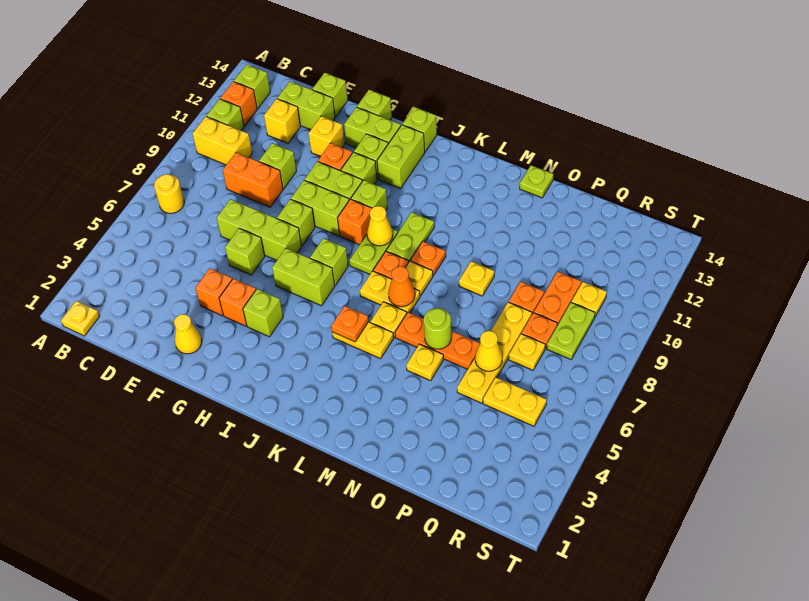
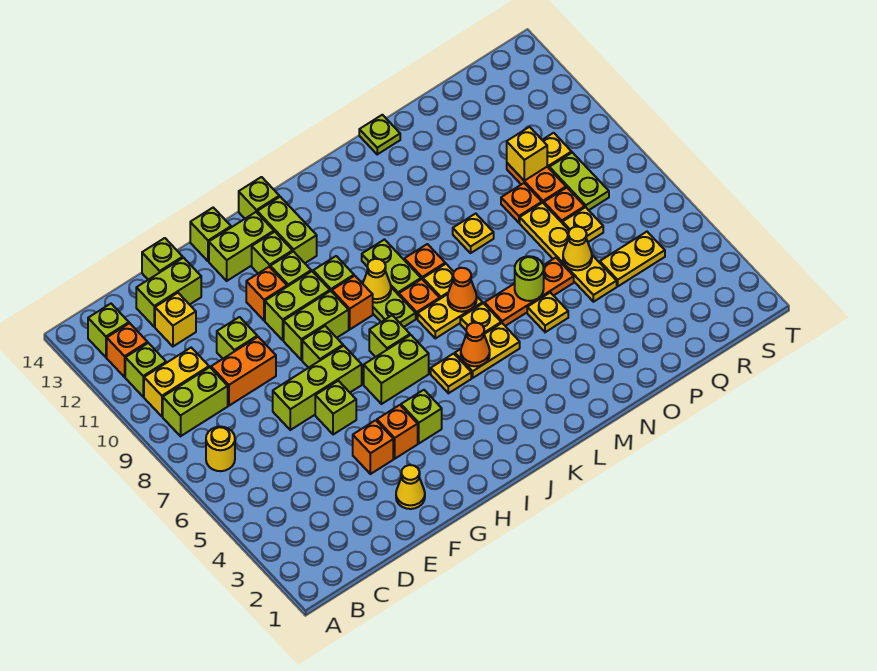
yellow plate B1 level 1 -> yellow plate J5 level 1
none -> lime brick B9:C9 level 1
yellow brick F12 level 1 -> yellow brick Q10 level 2
orange plate K5 level 2 -> orange cone K5 level 2

